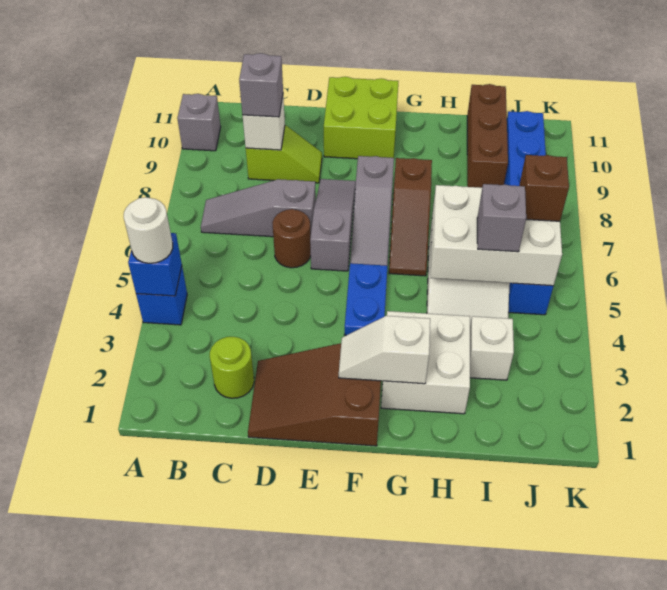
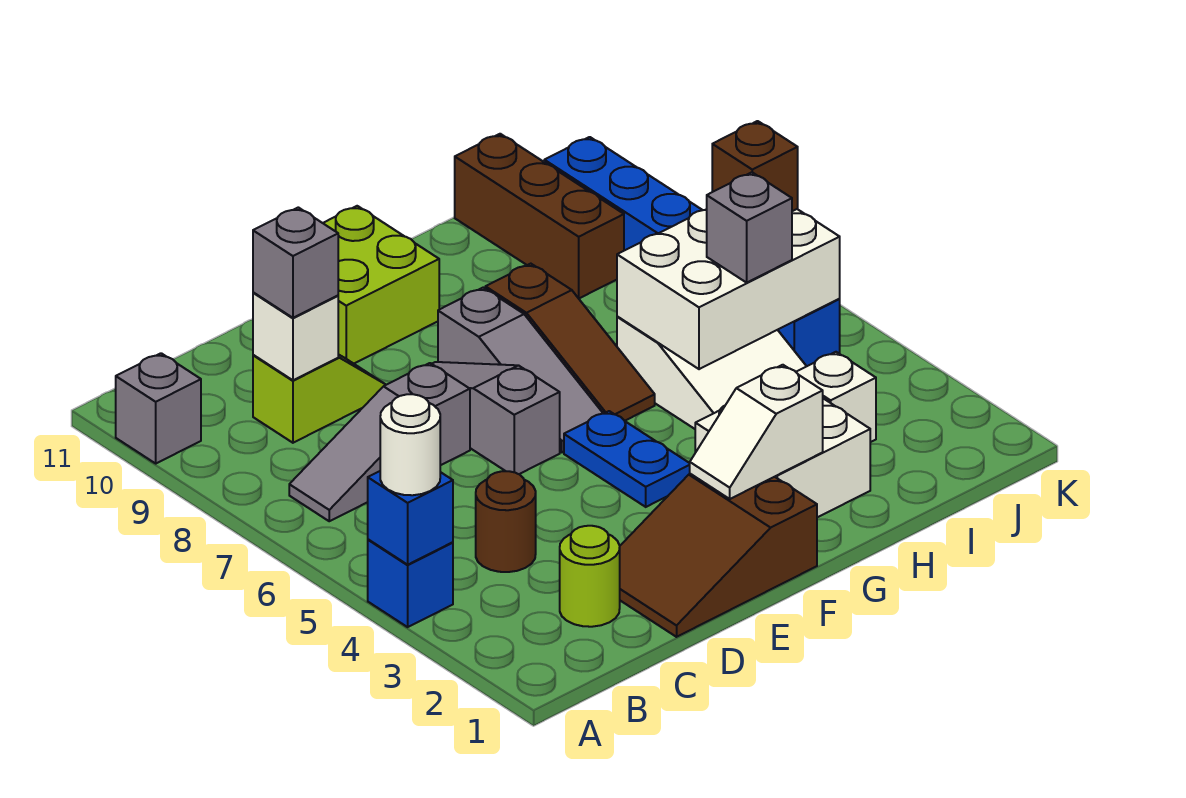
brown round brick D6 level 1 -> brown round brick C4 level 1

